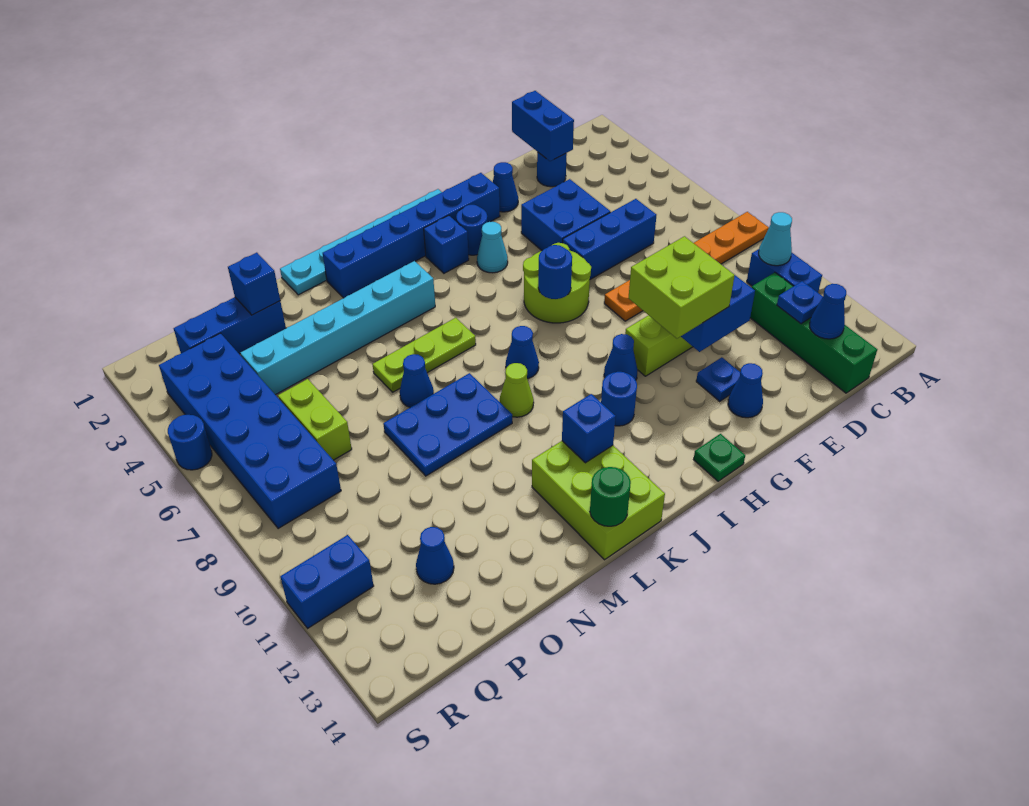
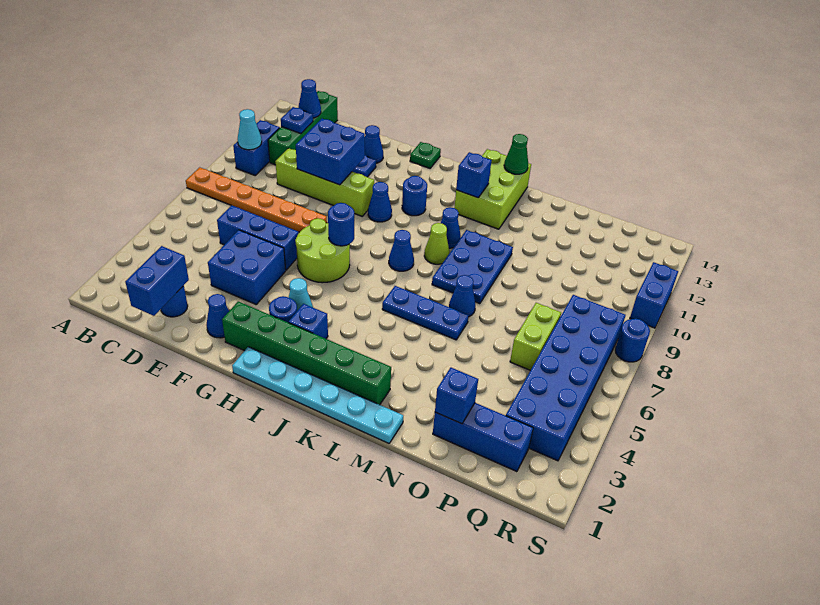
lime brick F10:G11 level 3 -> none
blue brick G2:L2 level 1 -> green brick G2:L2 level 1
cyan brick K4:P4 level 1 -> none
lime plate K6:M6 level 1 -> blue plate K6:M6 level 1
blue plate L8:N9 level 1 -> blue plate L8:M10 level 1
green round brick L14 level 2 -> green cone L14 level 2
blue cone P12 level 1 -> blue cone K10 level 1
blue brick R11:S11 level 1 -> blue brick S10:S11 level 1
blue round brick S5 level 1 -> blue round brick S8 level 1

